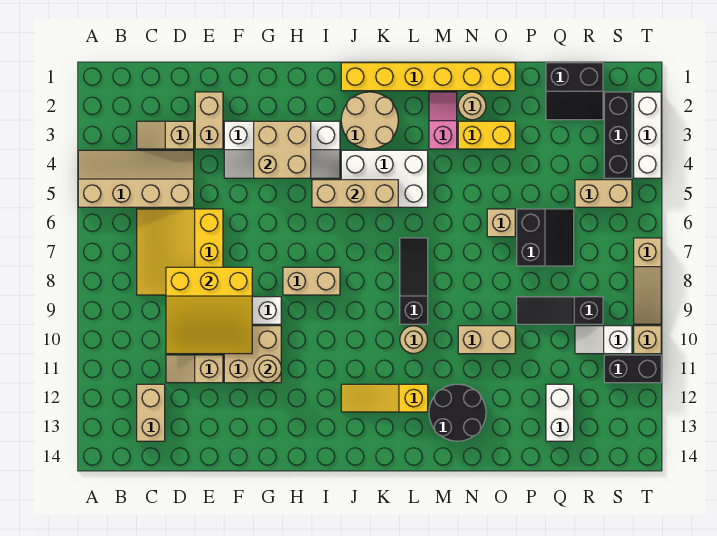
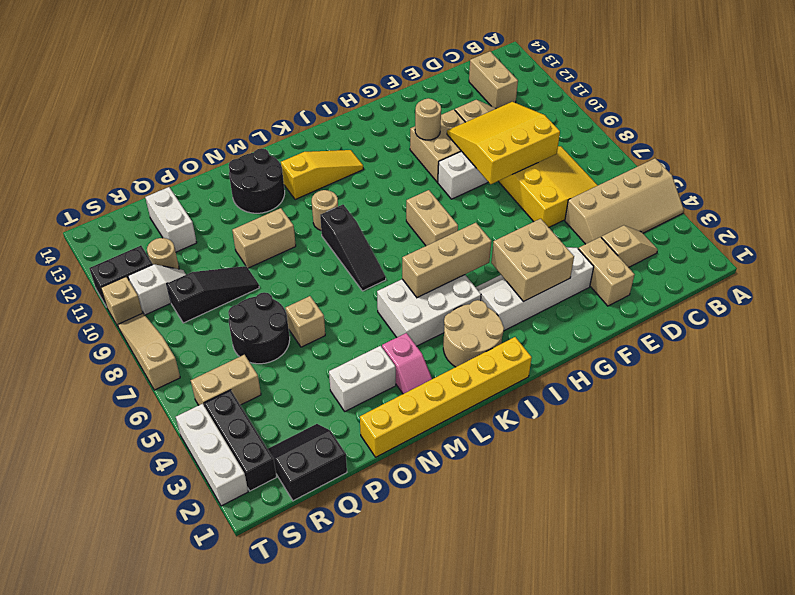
tan brick H8:I8 level 1 -> tan brick I7:I8 level 1
tan round brick N2 level 1 -> tan round brick R11 level 1
yellow brick N3:O3 level 1 -> white brick N3:O3 level 1
black slope P6:Q7 level 1 top P -> black round brick P6:Q7 level 1

